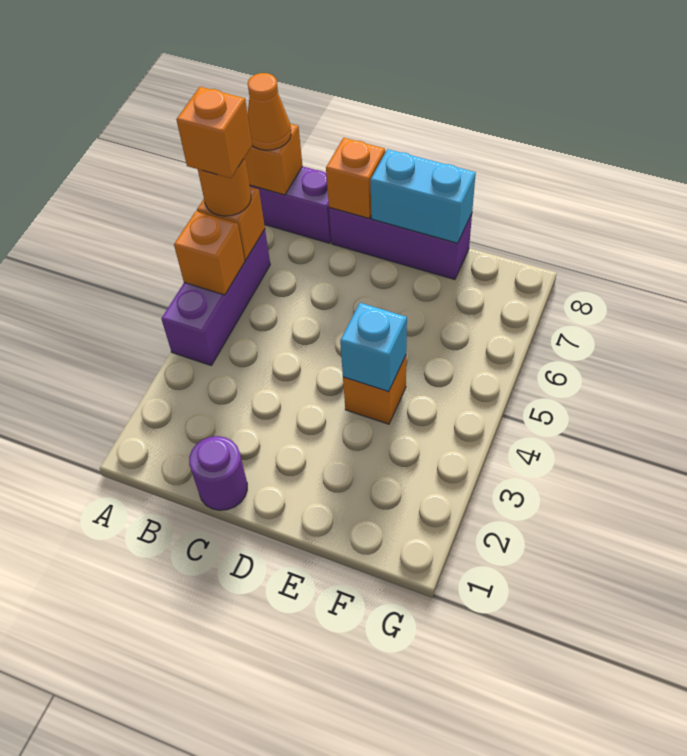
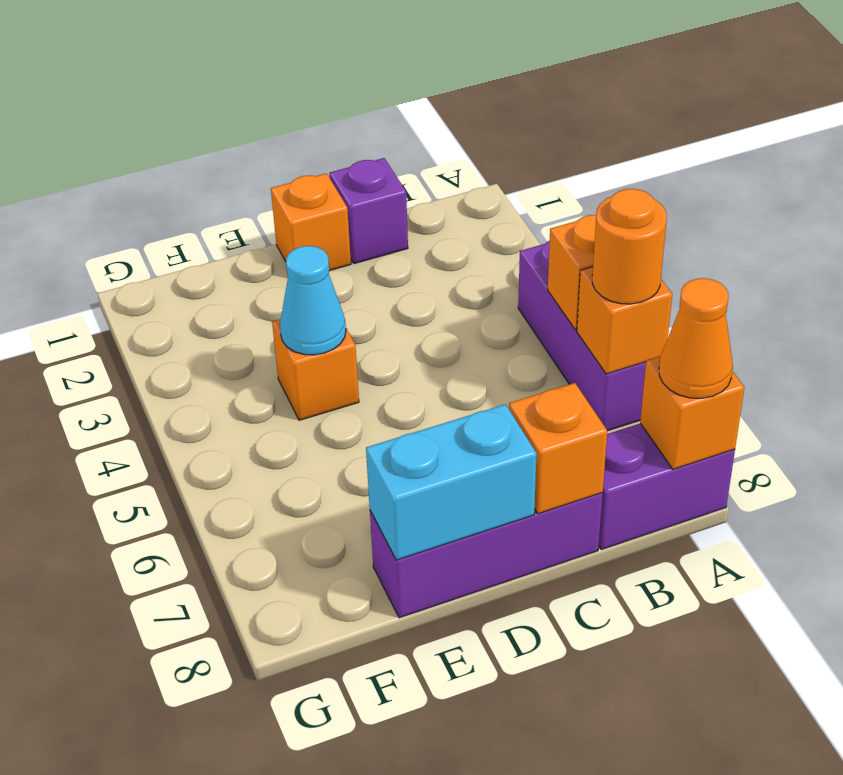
orange brick A6 level 4 -> orange brick D1 level 1
purple round brick C1 level 1 -> purple brick C1 level 1
cyan brick E4 level 2 -> cyan cone E4 level 2

